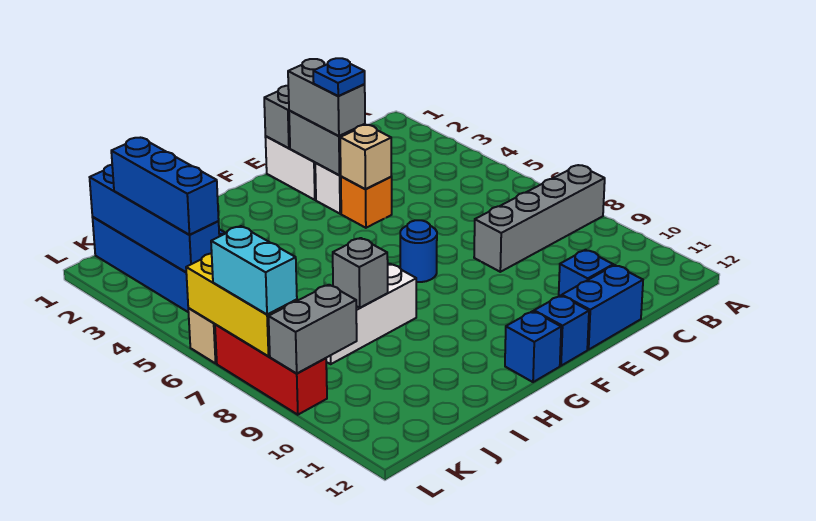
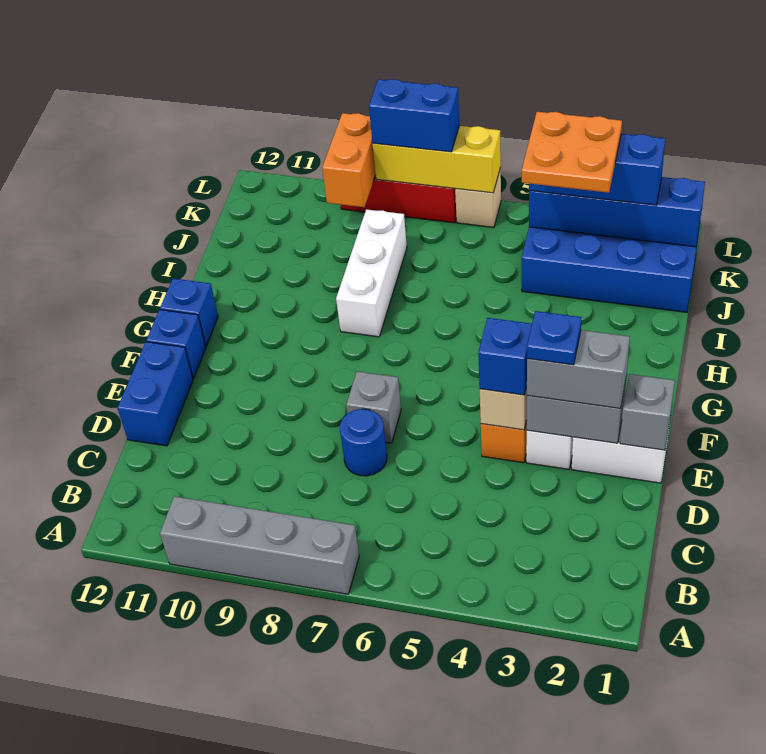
grey brick A8:D8 level 1 -> grey brick A7:A10 level 1
blue brick D11 level 1 -> blue brick E4 level 3
blue round brick F7 level 1 -> blue round brick D7 level 1
grey brick I8 level 2 -> grey brick E7 level 1
none -> orange plate J3:K4 level 4
grey brick K9:L9 level 2 -> orange brick K9:L9 level 2
cyan brick L7:L8 level 3 -> blue brick L7:L8 level 3

